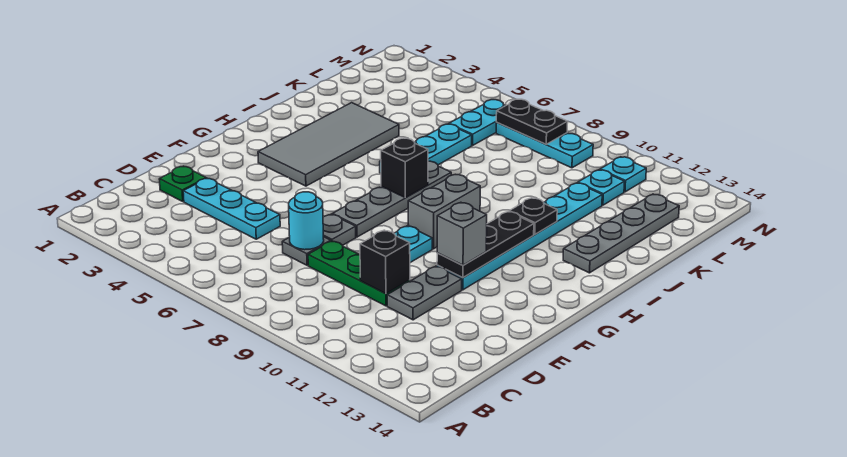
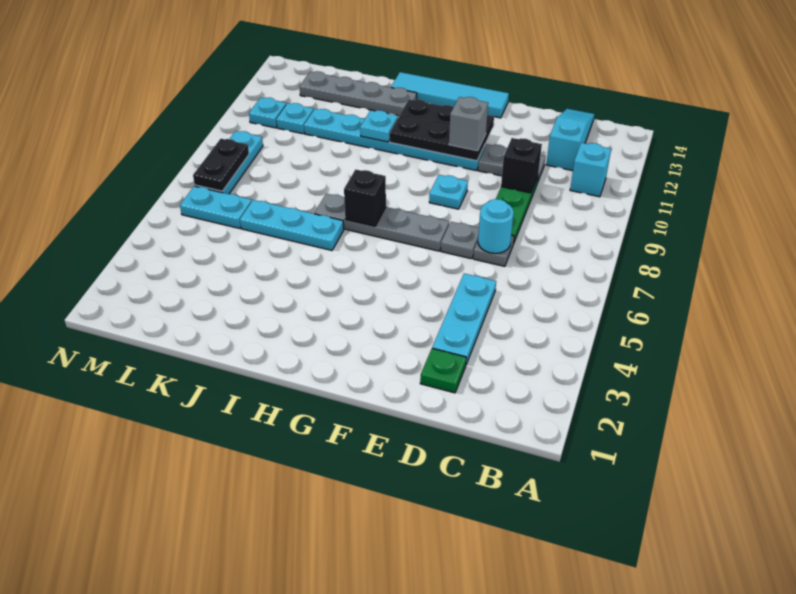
none -> cyan brick B11 level 1
none -> cyan slope C12:C14 level 1 top 12
black plate F11:H11 level 2 -> black plate F11:H12 level 2
none -> cyan tile F14:I14 level 1
grey tile G3:J4 level 1 -> none
grey brick G9:H9 level 1 -> none
black plate I11 level 2 -> cyan plate I11 level 2

